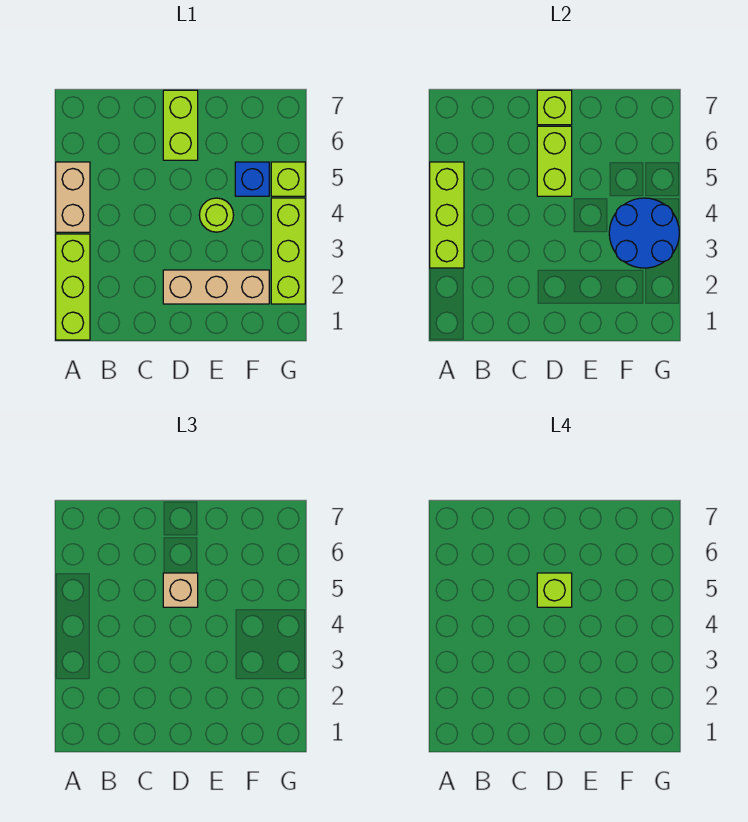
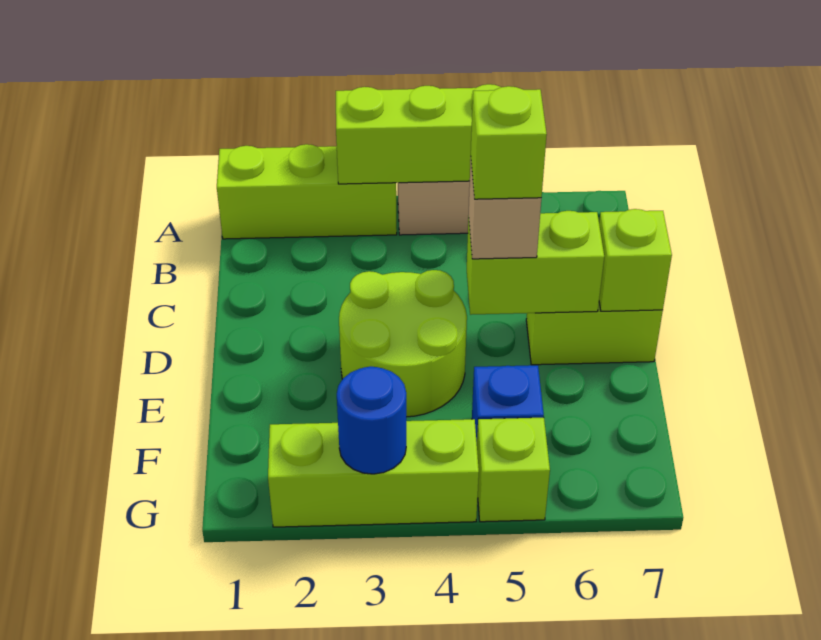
tan brick D2:F2 level 1 -> none
lime round brick E4 level 1 -> lime round brick D3:E4 level 1
blue round brick F3:G4 level 2 -> blue round brick G3 level 2

